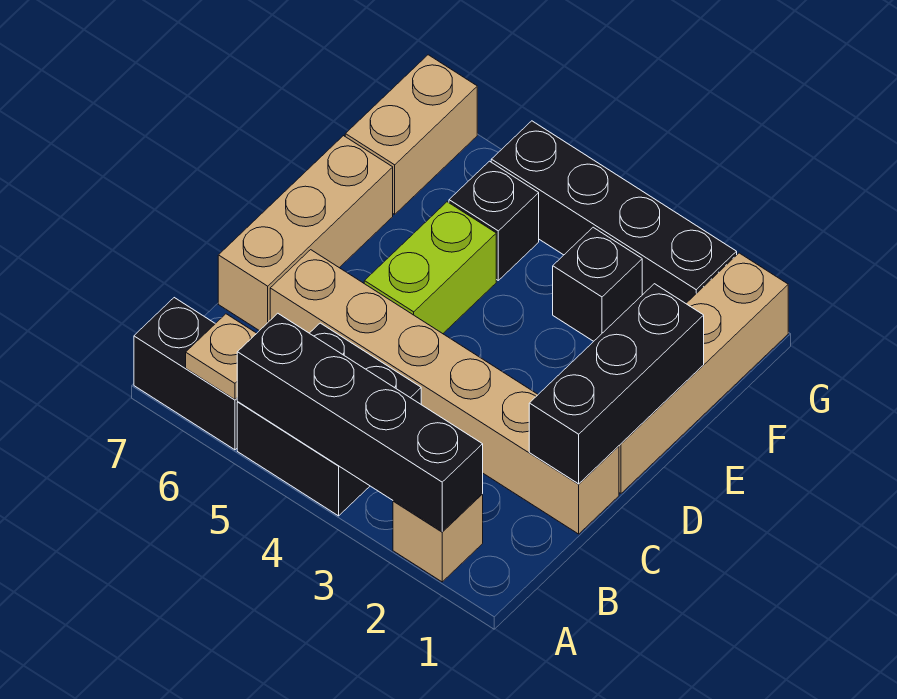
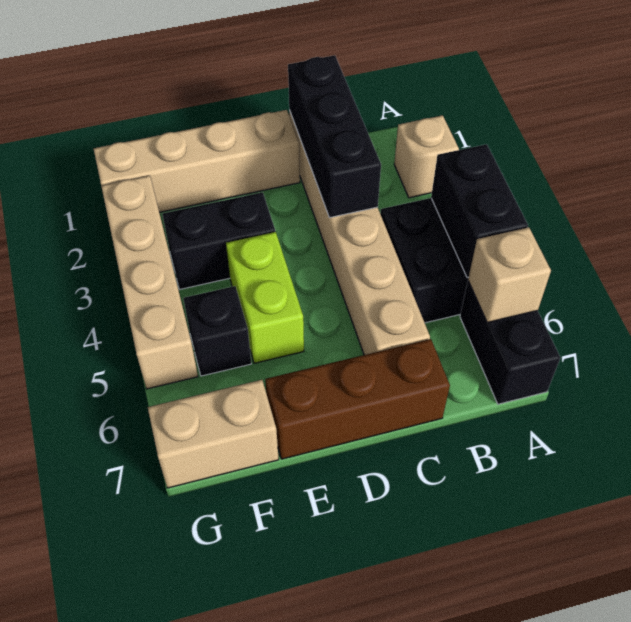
black brick A2:A5 level 2 -> black brick A4:A5 level 2
tan plate A6 level 2 -> tan brick A6 level 2
black brick C1:E1 level 2 -> black brick C1:C3 level 2
tan brick C7:E7 level 1 -> brown brick C7:E7 level 1
lime brick D5:E5 level 1 -> lime brick E4:E5 level 1
black brick F3 level 1 -> black brick E3:F3 level 1
black brick G2:G5 level 1 -> tan brick G2:G5 level 1

